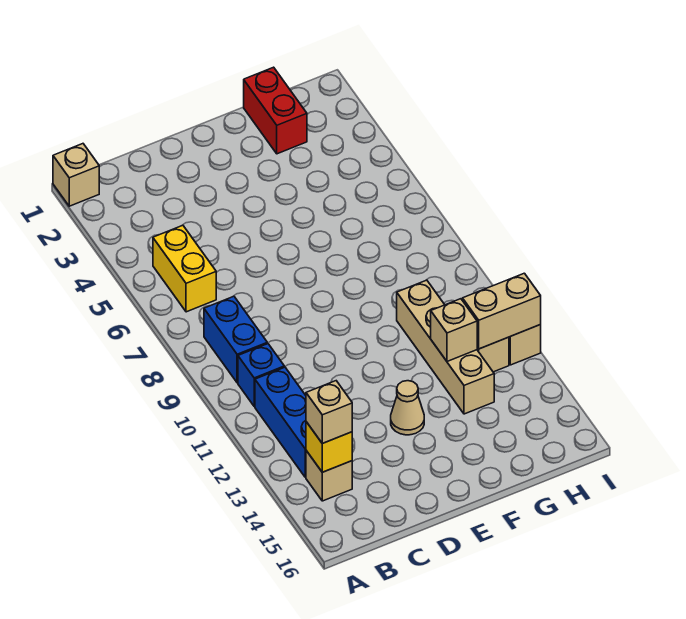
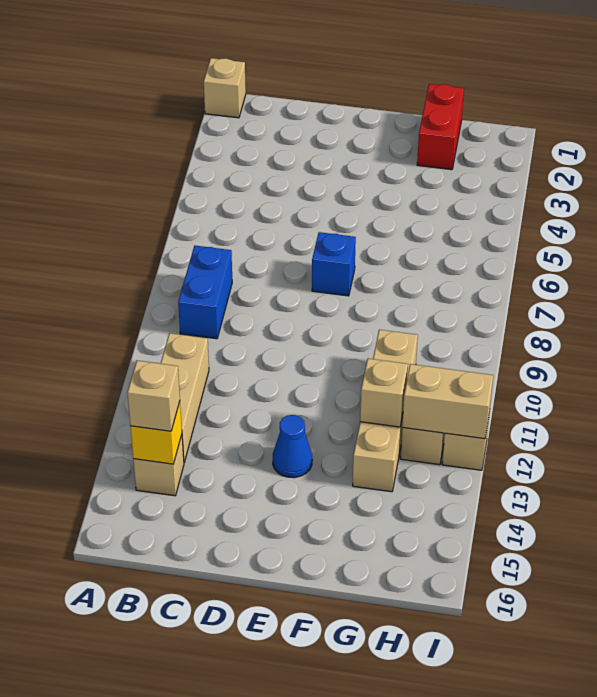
yellow brick B5:B6 level 1 -> none
blue brick B10 level 1 -> blue brick E7 level 1
blue brick B11:B13 level 1 -> tan brick B11:B13 level 1
tan cone E13 level 1 -> blue cone E13 level 1

